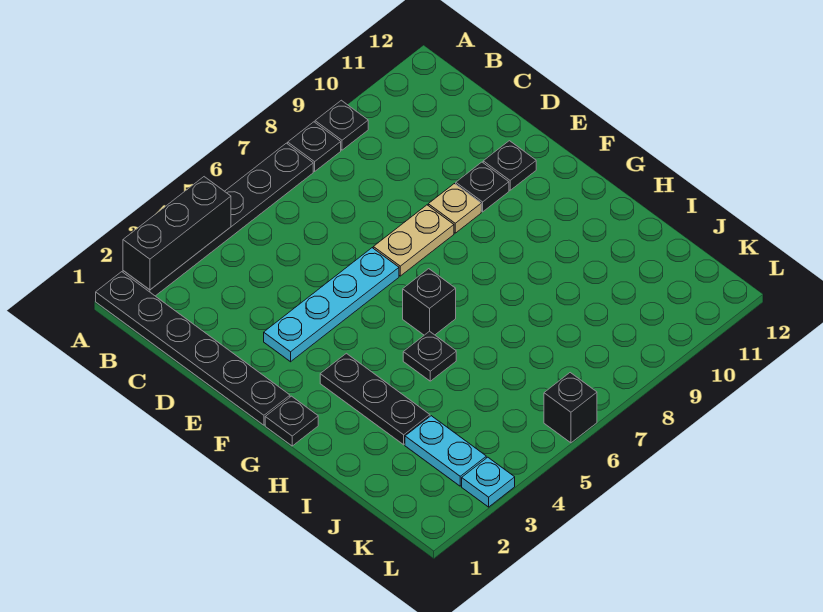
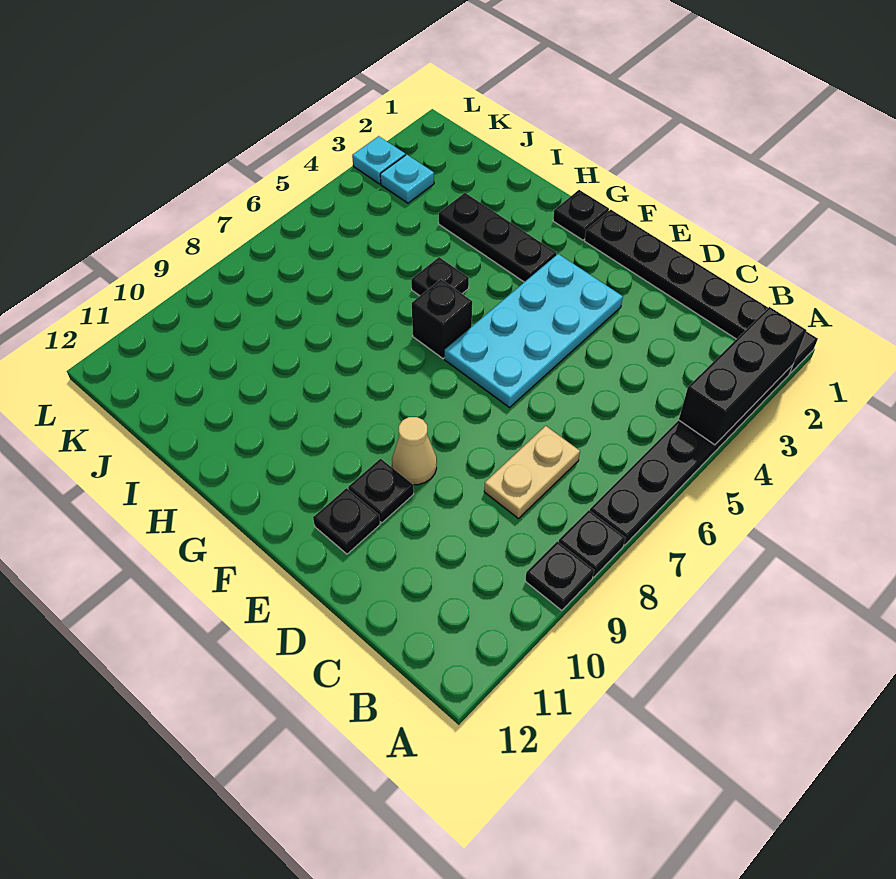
cyan plate E3:E6 level 1 -> cyan plate E3:F6 level 1
tan plate E7:E8 level 1 -> tan plate C7:C8 level 1
tan plate E9 level 1 -> tan cone E9 level 1
cyan plate J3:K3 level 1 -> cyan plate K3 level 1
black brick L6 level 1 -> none

